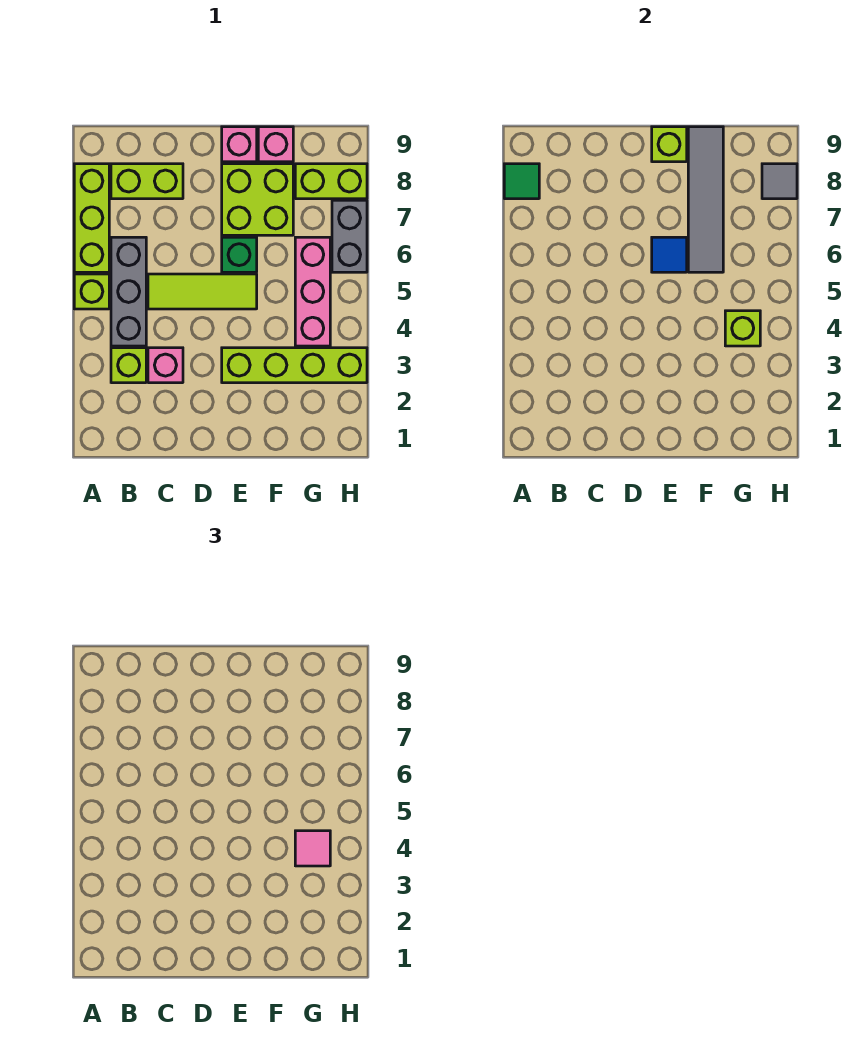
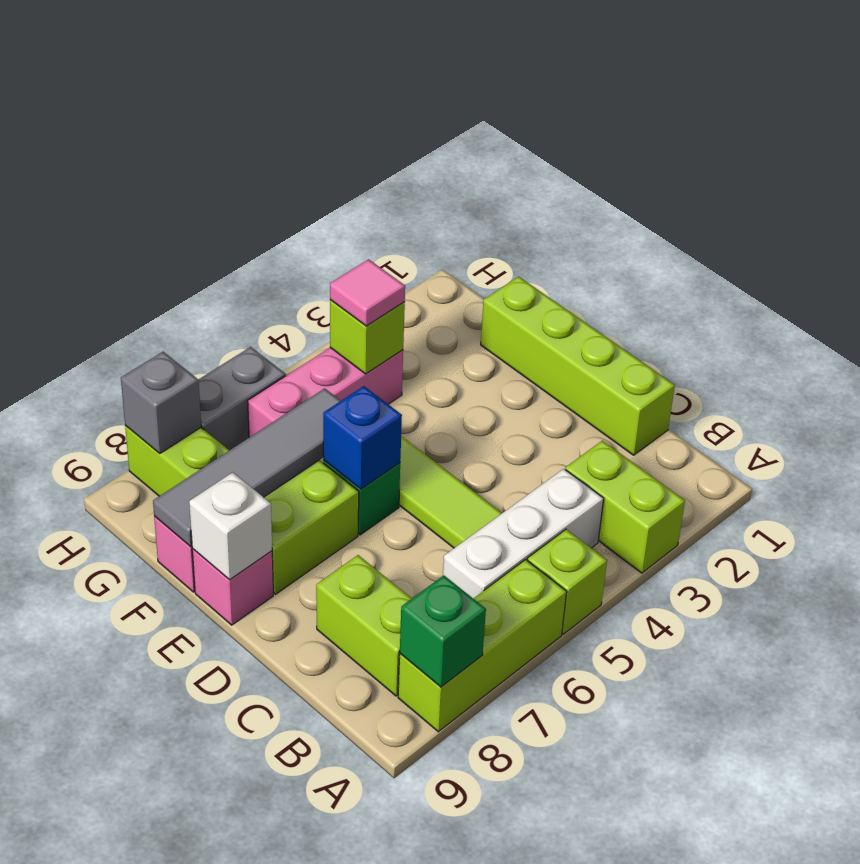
green tile A8 level 2 -> green brick A8 level 2
lime brick B3 level 1 -> lime brick A3:B3 level 1
grey brick B4:B6 level 1 -> white brick B4:B6 level 1
pink brick C3 level 1 -> none
lime brick E3:H3 level 1 -> lime brick C1:F1 level 1
blue tile E6 level 2 -> blue brick E6 level 2
lime brick E9 level 2 -> white brick E9 level 2
grey tile H8 level 2 -> grey brick H8 level 2

